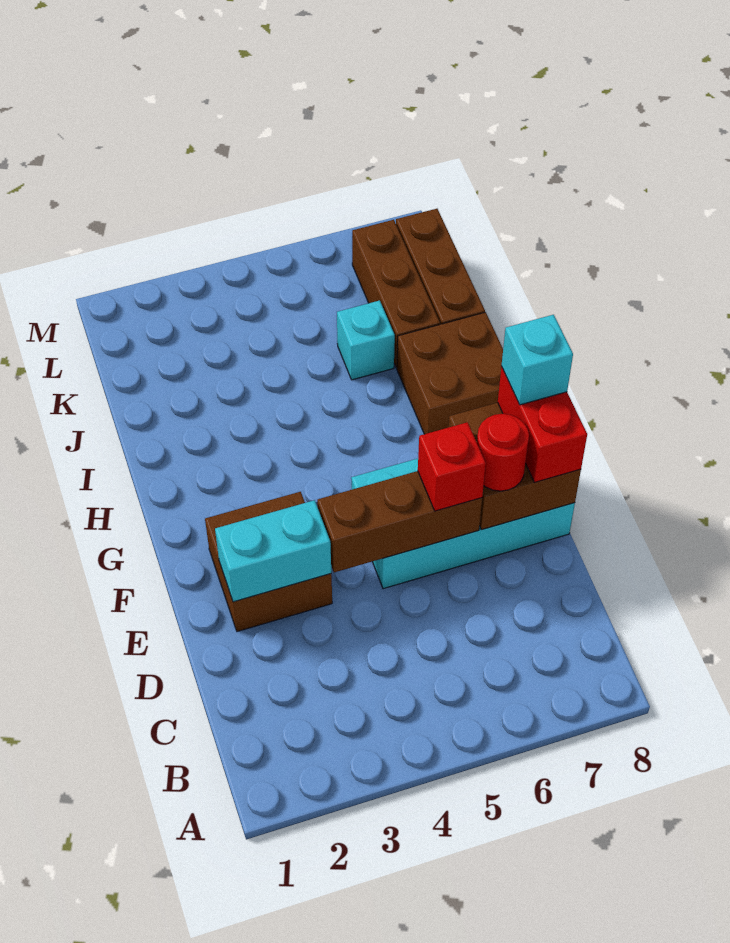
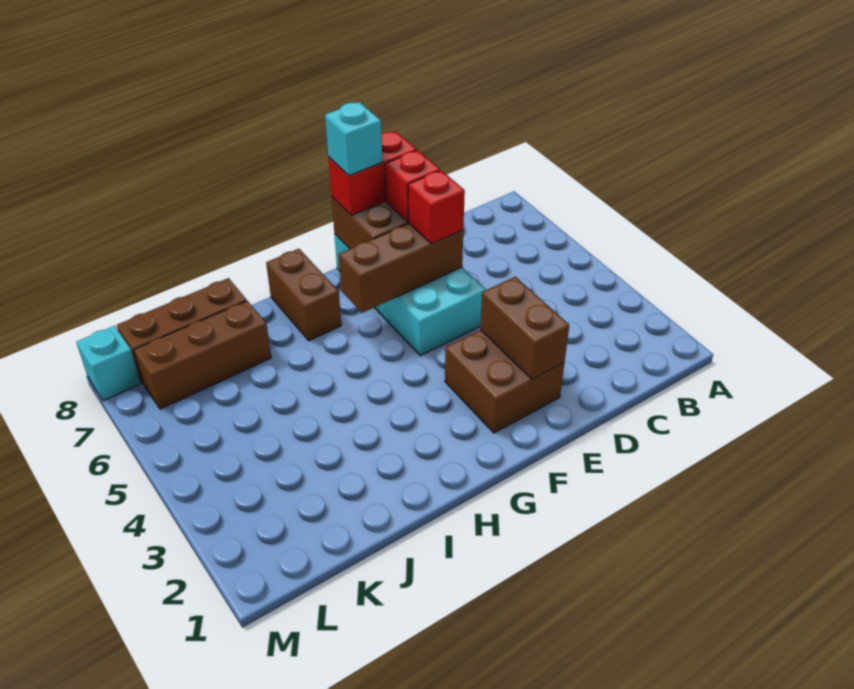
cyan brick E2:E3 level 2 -> brown brick E2:E3 level 2
brown brick E4:E6 level 2 -> brown brick E6:G6 level 2
red round brick E7 level 3 -> red brick E7 level 3
brown brick H7:I8 level 1 -> brown brick H7:H8 level 1
cyan brick J6 level 1 -> cyan brick M8 level 1

